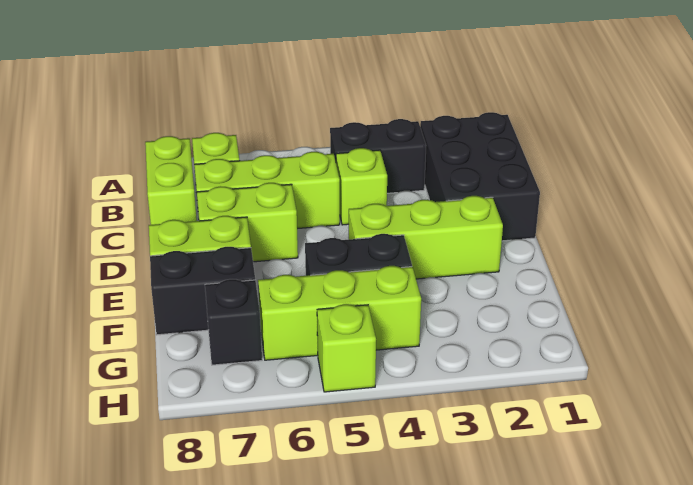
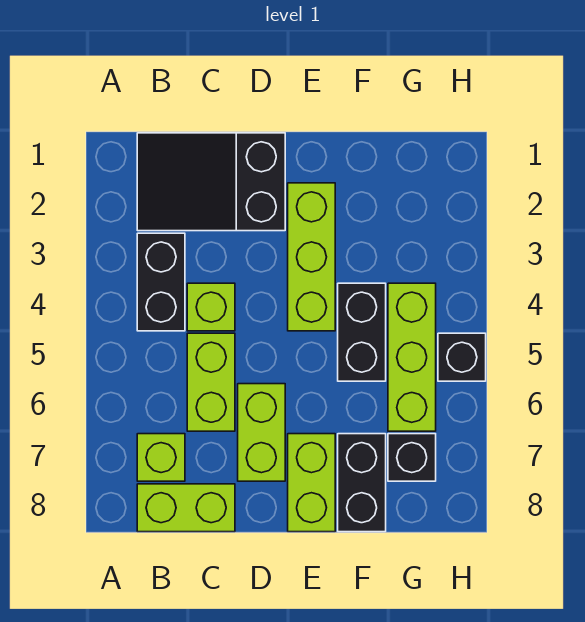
black brick B1:D2 level 1 -> black slope B1:D2 level 1 top D
lime brick C5:C7 level 1 -> lime brick C5:C6 level 1
lime brick H5 level 1 -> black brick H5 level 1

